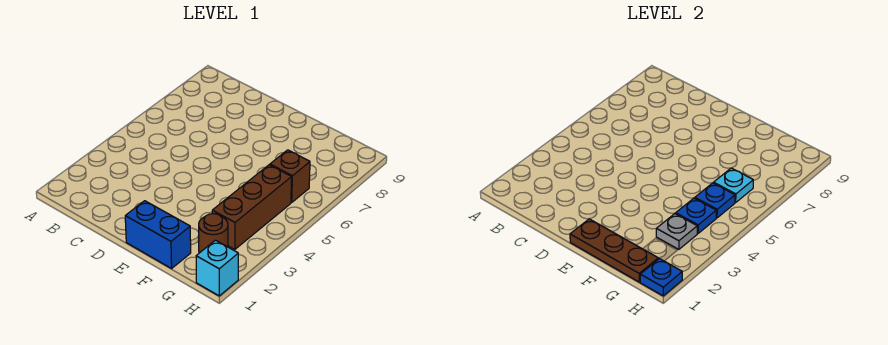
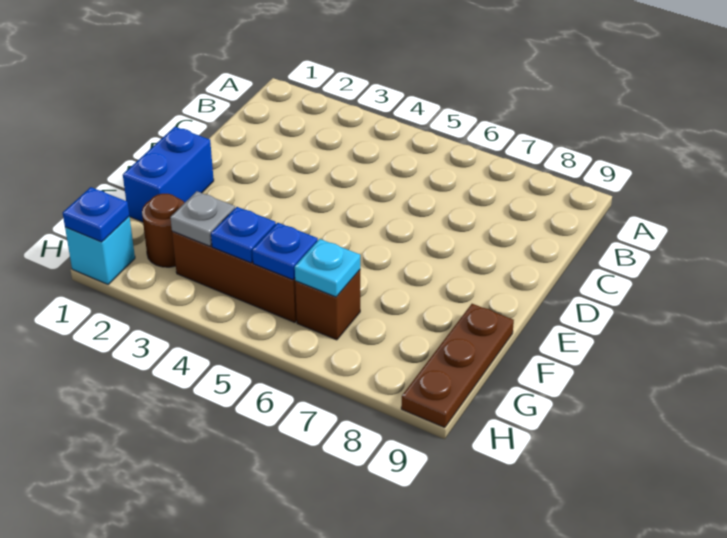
brown plate E1:G1 level 2 -> brown plate F9:H9 level 1

